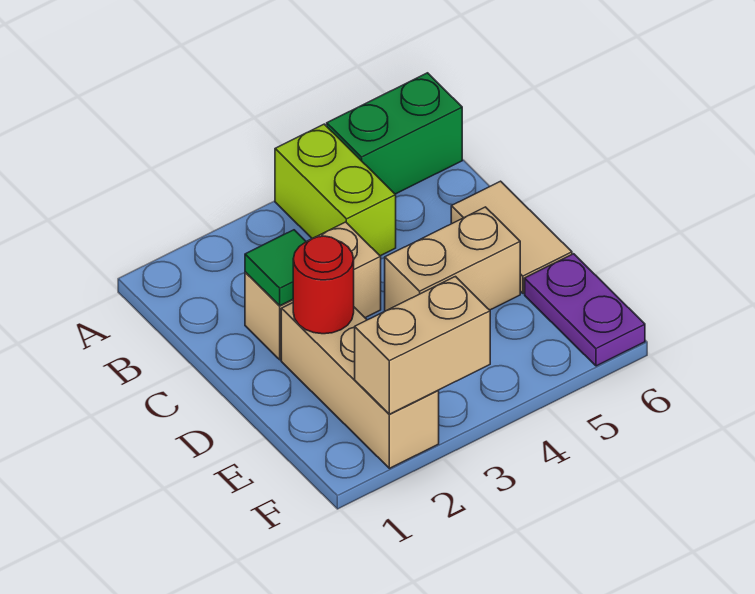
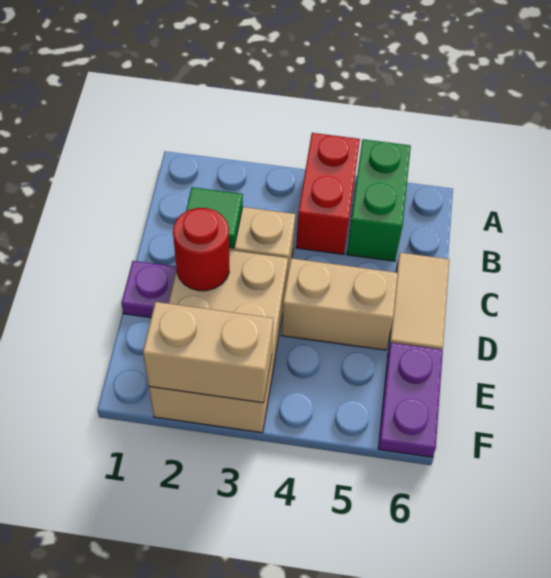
lime brick A4:B4 level 1 -> red brick A4:B4 level 1
green brick A5:A6 level 1 -> green brick A5:B5 level 1
none -> purple plate D1 level 1
tan brick D2:F2 level 1 -> tan brick D2:F3 level 1

